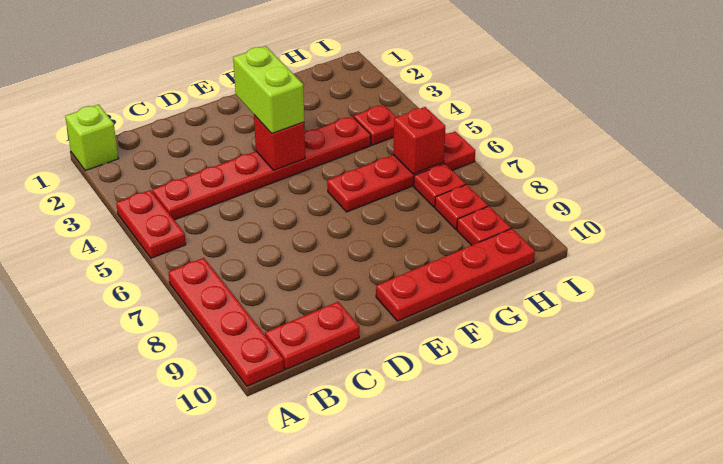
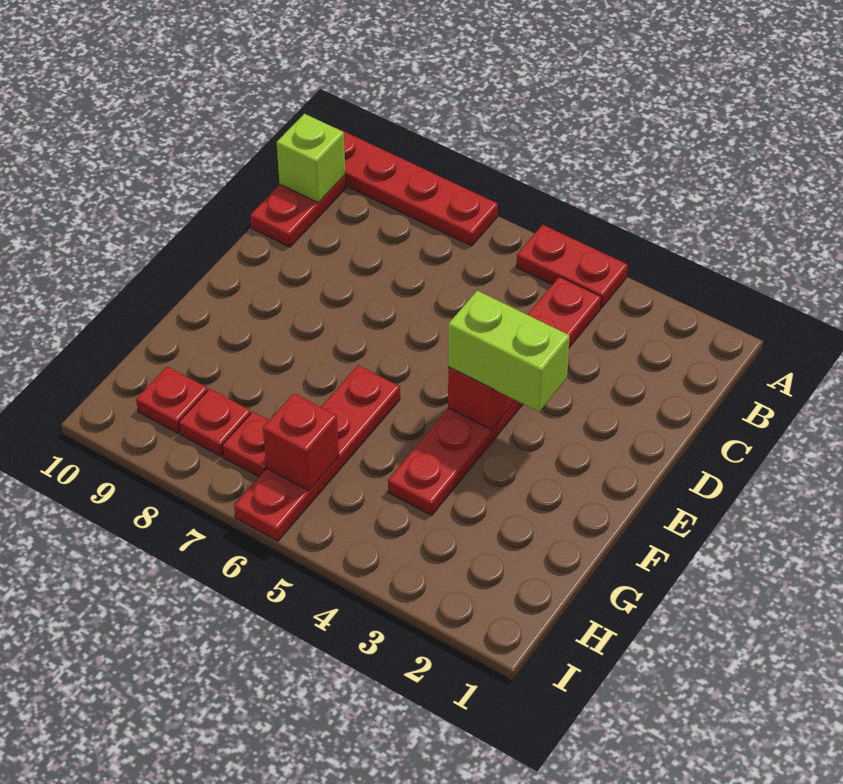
lime brick A1 level 1 -> lime brick B10 level 2
red plate E10:H10 level 1 -> none
red plate H4 level 1 -> none

